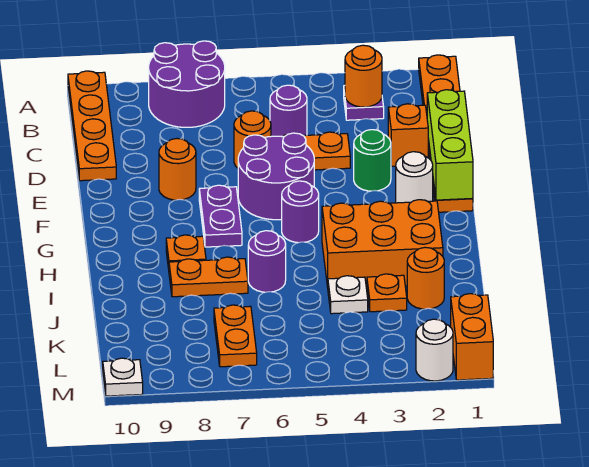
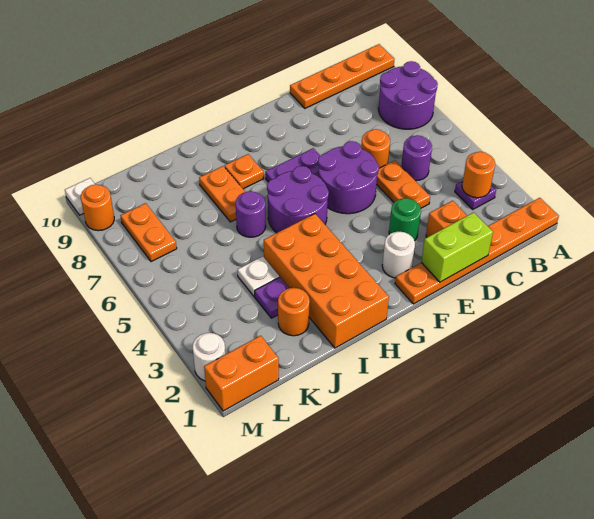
lime brick D1:F1 level 2 -> lime brick D1:E1 level 2
orange round brick E8 level 1 -> orange round brick M9 level 1
purple round brick G5 level 1 -> purple round brick G5:H6 level 1
orange brick H2:I4 level 1 -> orange brick H1:I4 level 1
orange plate J3 level 1 -> purple plate J3 level 1
orange plate K7:L7 level 1 -> orange plate L7:L8 level 1

